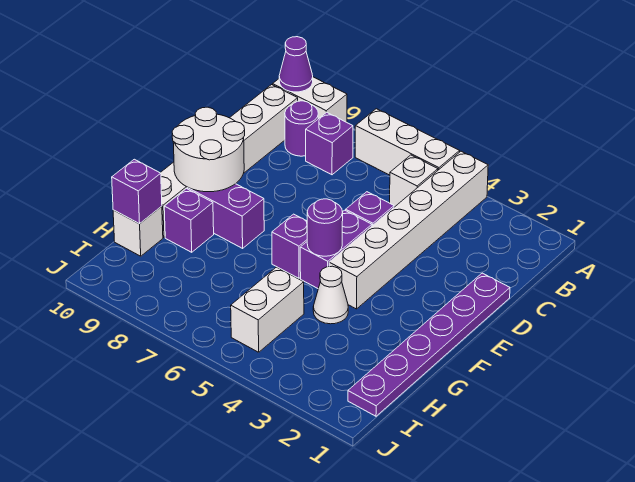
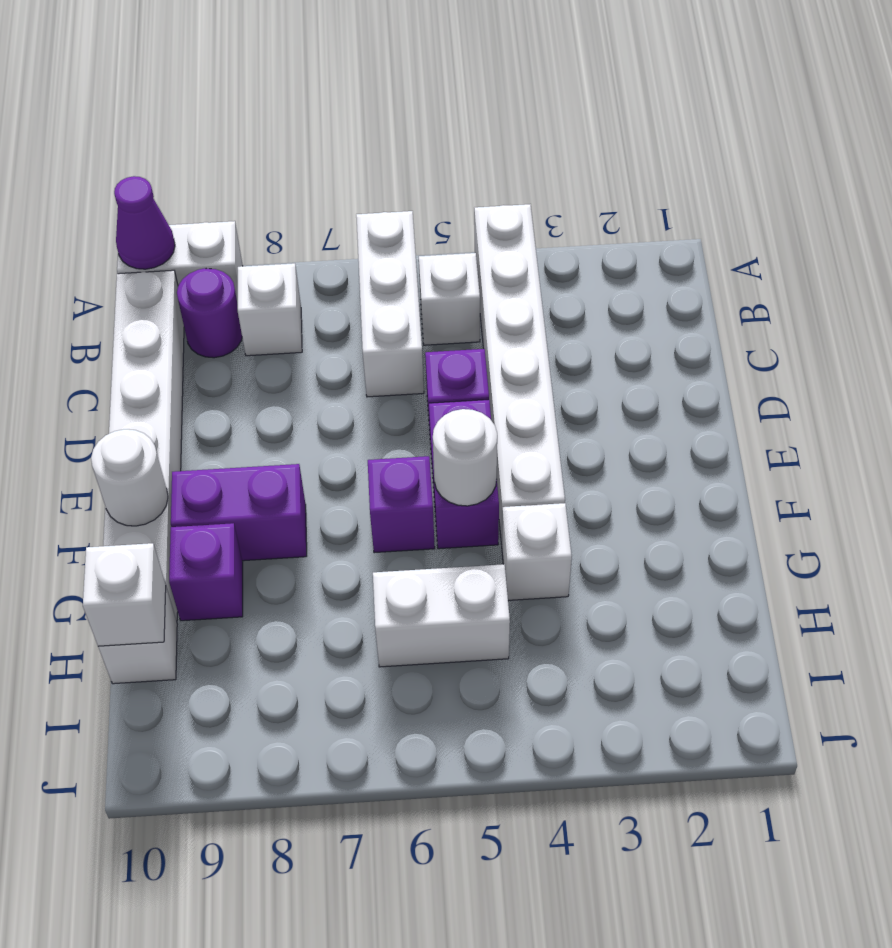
white brick A5:A7 level 1 -> white brick A6:C6 level 1
purple brick B8 level 1 -> white brick B8 level 1
purple plate D1:I1 level 1 -> none
white round brick E9:F10 level 2 -> white round brick F10 level 2
purple round brick F5 level 2 -> white round brick F5 level 2
white cone G4 level 1 -> white brick G4 level 1
white brick H5:I5 level 1 -> white brick H5:H6 level 1
purple brick H10 level 2 -> white brick H10 level 2

